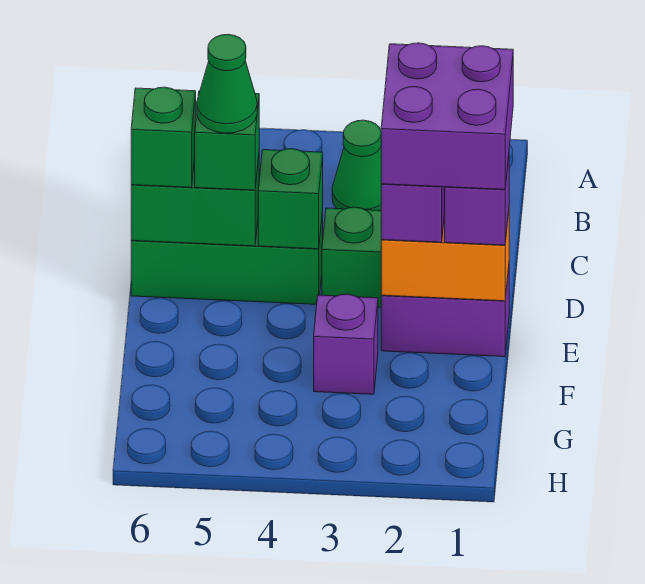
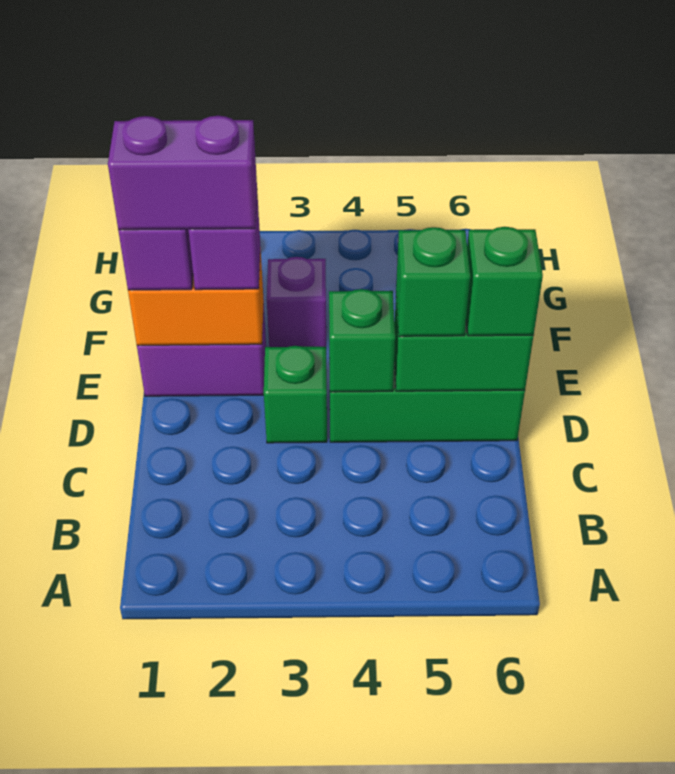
green cone B3 level 1 -> none
purple brick D1:E2 level 4 -> purple brick E1:E2 level 4
green cone D5 level 4 -> none

